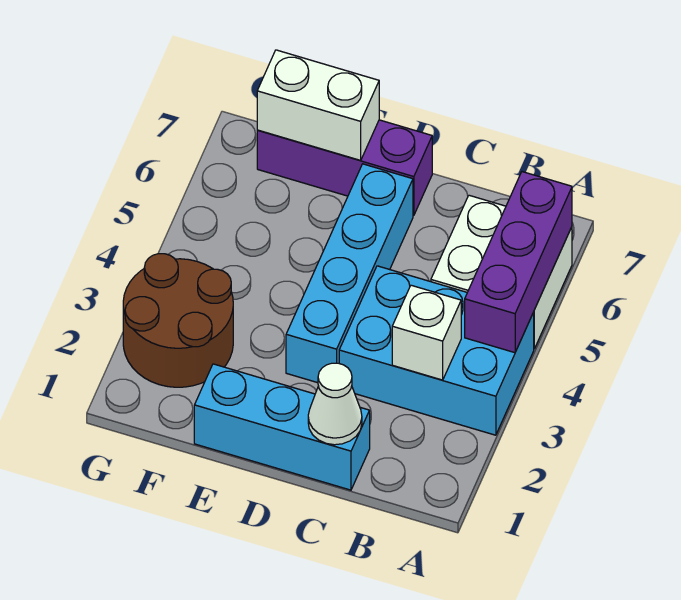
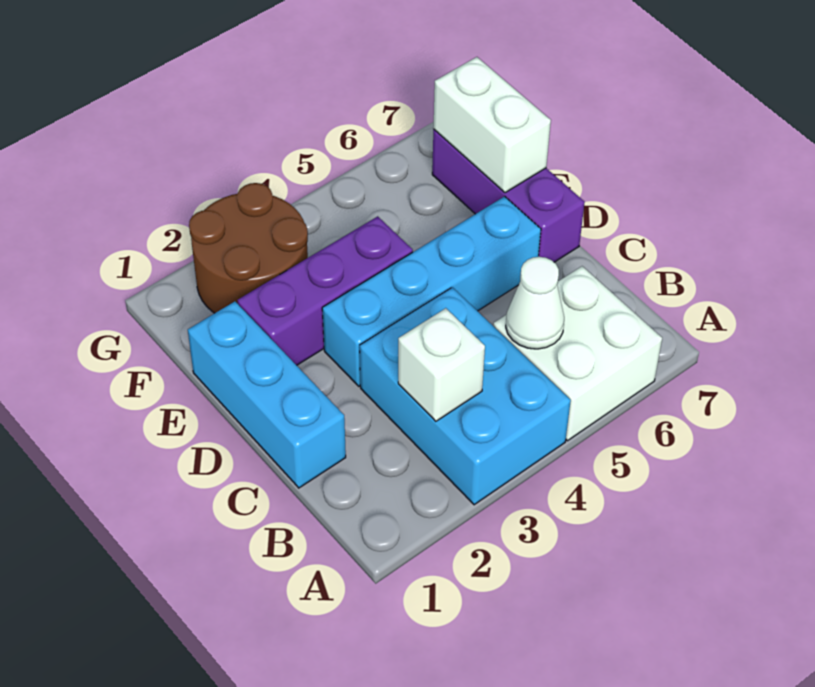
purple brick A4:A6 level 2 -> purple brick E2:E4 level 1
white cone C1 level 2 -> white cone B5 level 2

